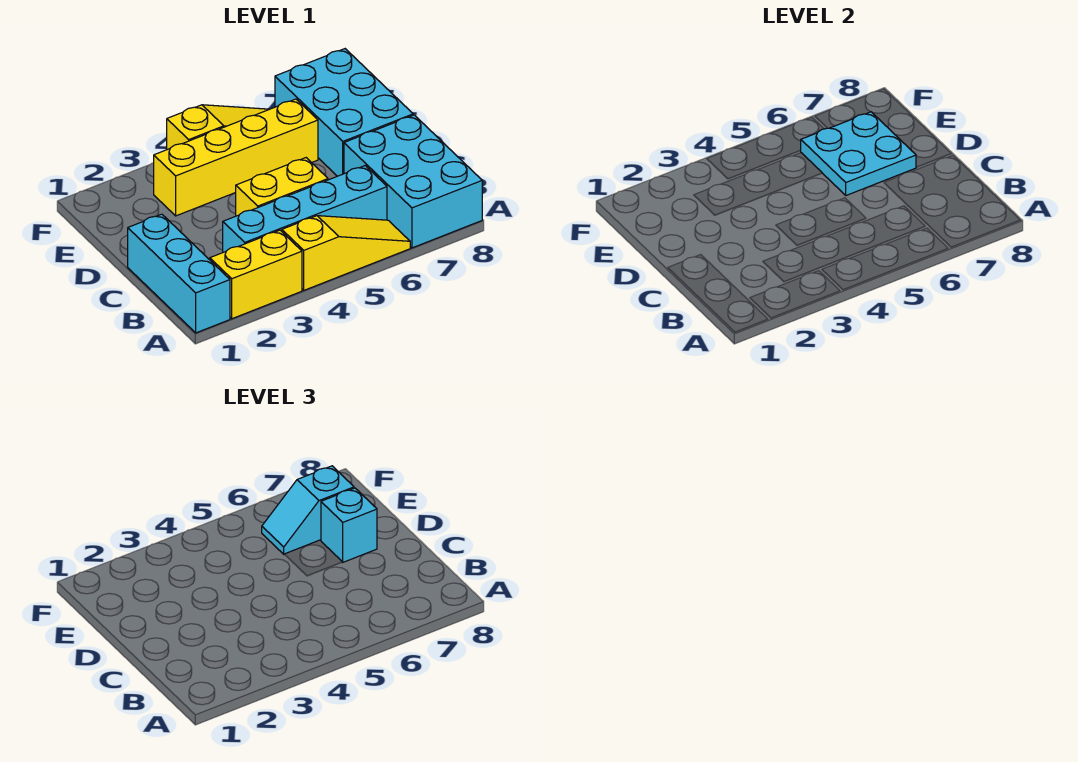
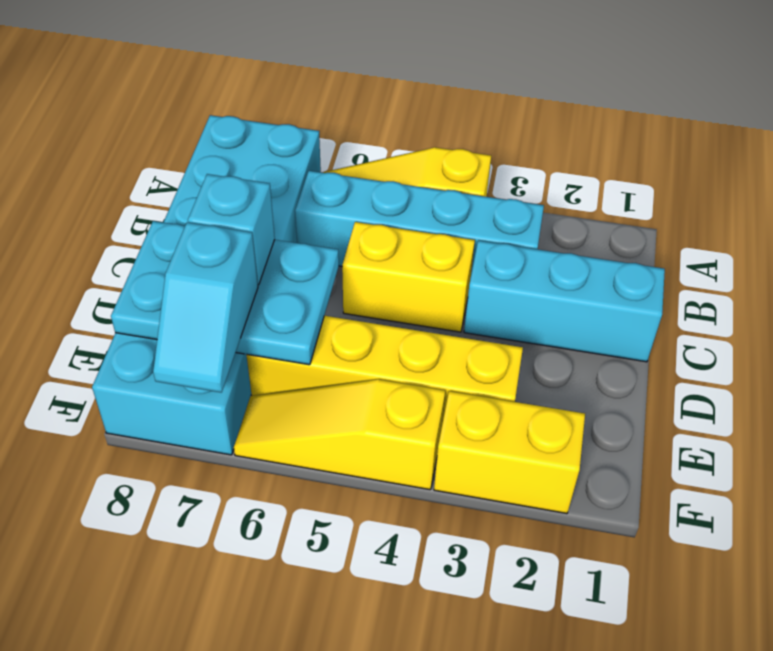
cyan brick A1:C1 level 1 -> cyan brick C1:C3 level 1
yellow brick A2:A3 level 1 -> yellow brick F2:F3 level 1
cyan plate D6:E7 level 2 -> cyan plate D6:E8 level 2
cyan slope E6:E7 level 3 top 7 -> cyan slope E7:F7 level 3 top E

